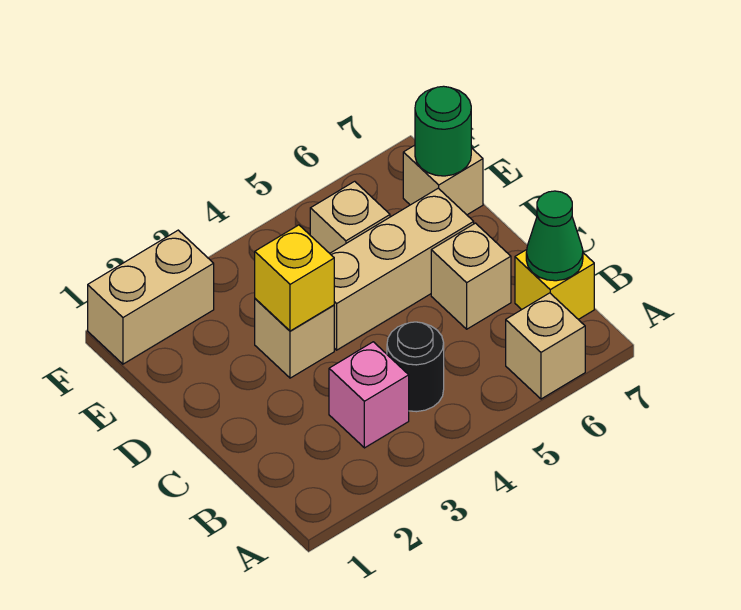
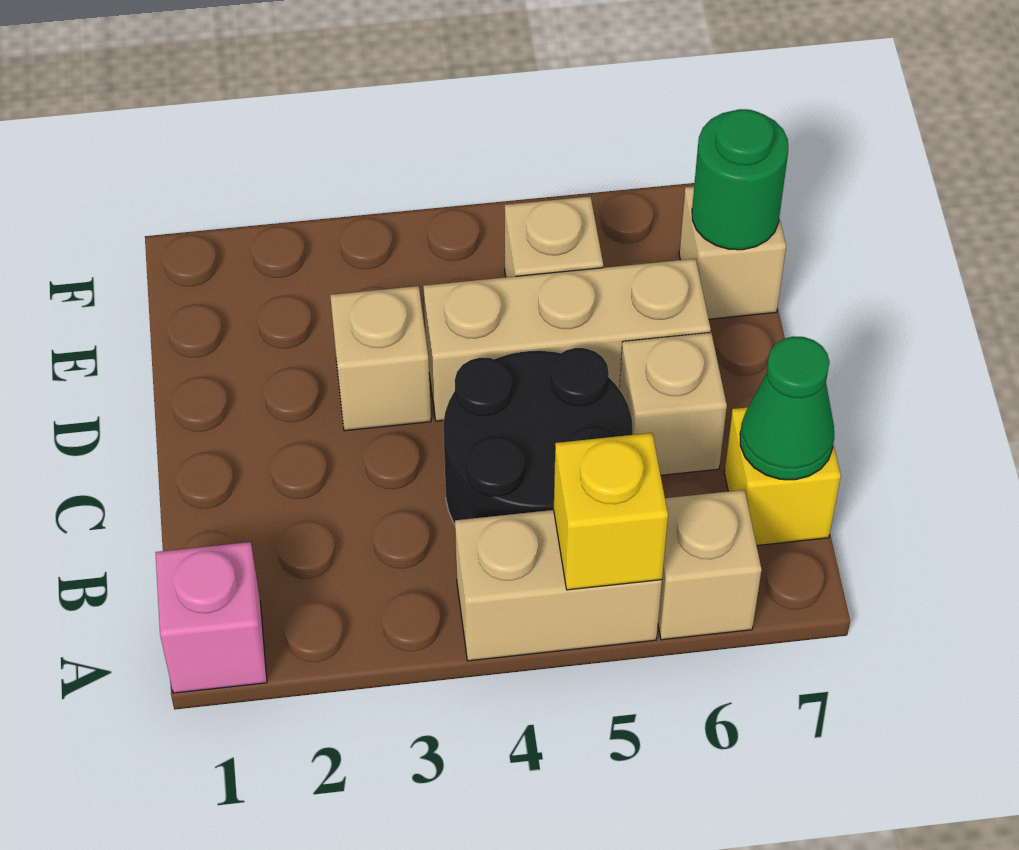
pink brick B3 level 1 -> pink brick A1 level 1
black round brick B4 level 1 -> black round brick B4:C5 level 1
yellow brick D3 level 2 -> yellow brick A5 level 2
tan brick F1:F2 level 1 -> tan brick A4:A5 level 1

